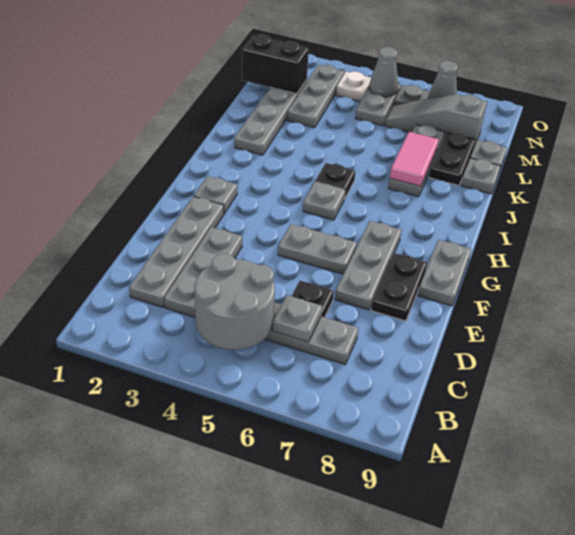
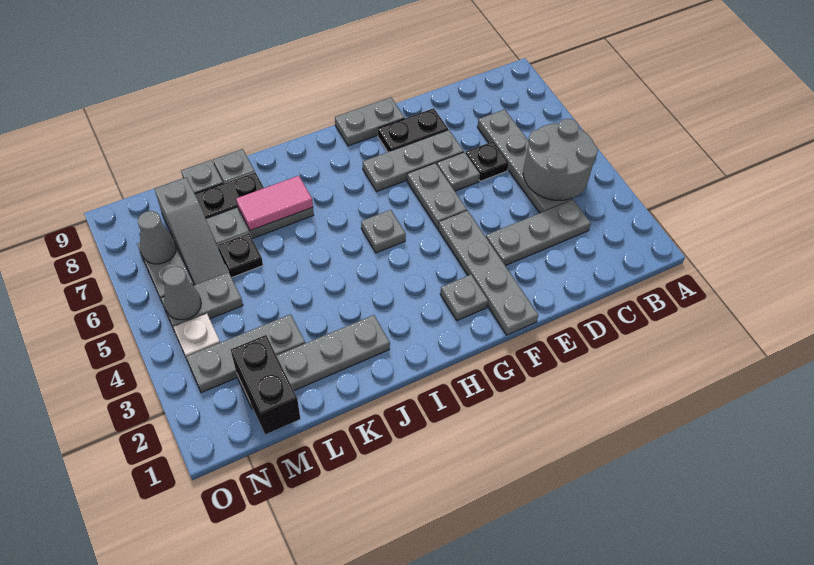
grey plate C2:F2 level 1 -> grey plate F1:F4 level 1
grey plate C6 level 2 -> grey plate E6 level 1
black plate I5 level 1 -> black plate L6 level 1

